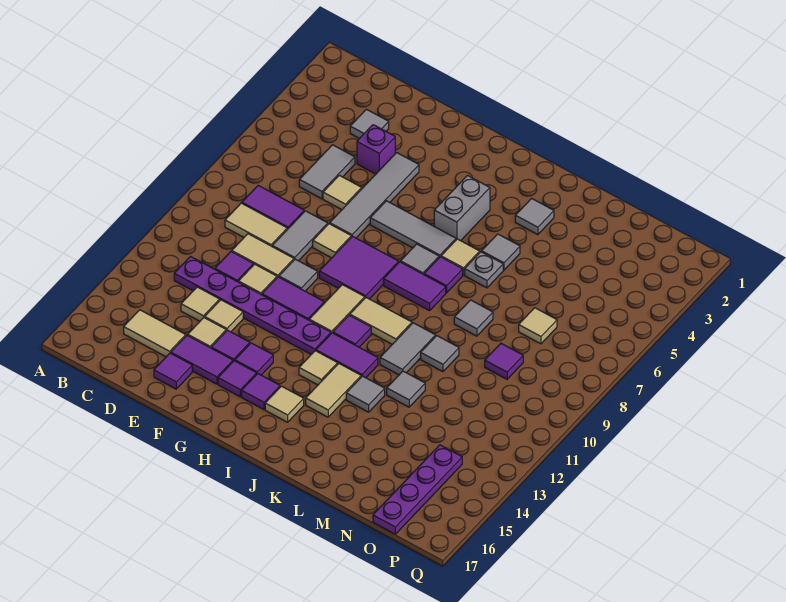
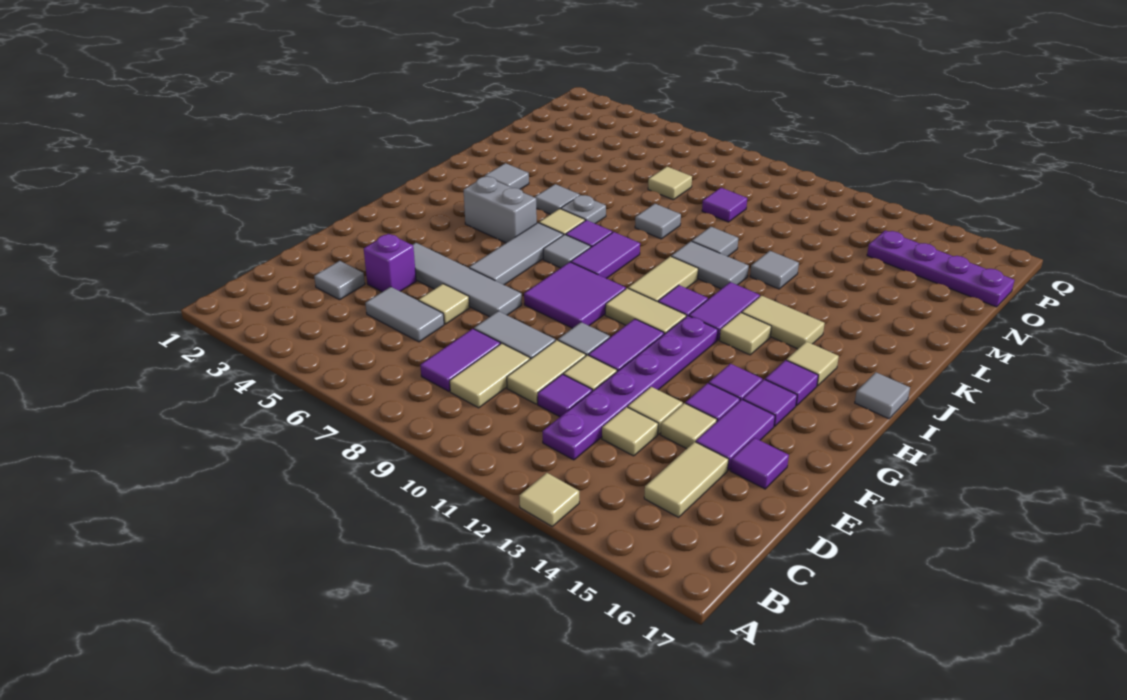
tan tile F8 level 1 -> tan tile A13 level 1
grey tile K13 level 1 -> grey tile I17 level 1

